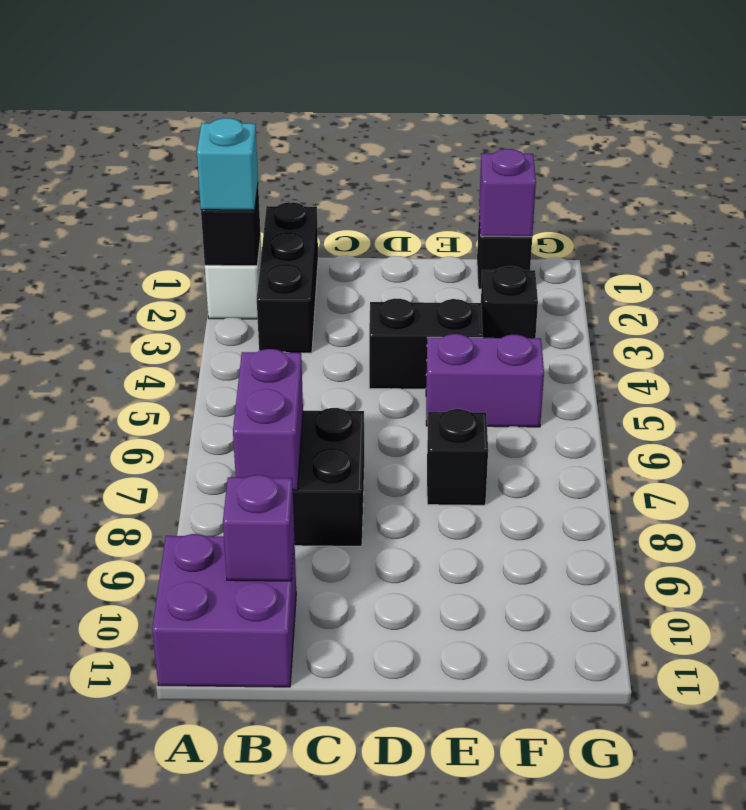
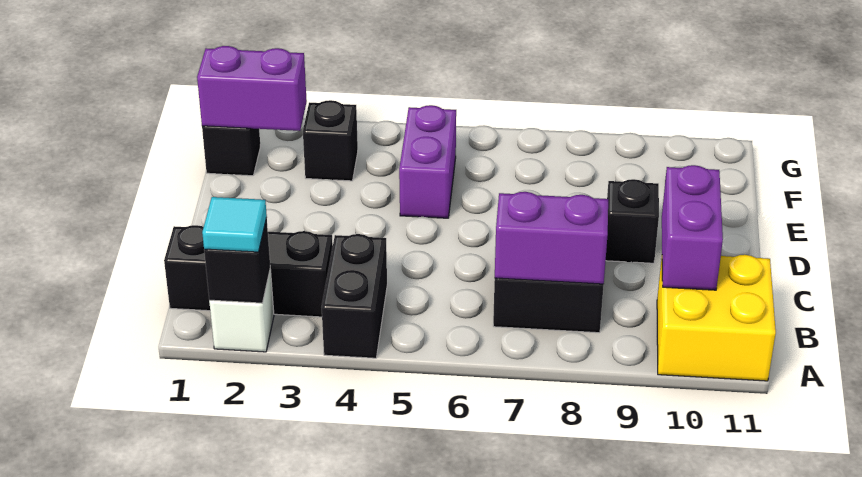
cyan brick A2 level 3 -> cyan tile A2 level 3
purple brick A10:B11 level 1 -> yellow brick A10:B11 level 1
purple brick B10 level 2 -> purple brick B10:C10 level 2
black brick D4:E4 level 1 -> black brick A4:B4 level 1
black brick E7 level 1 -> black brick D9 level 1
purple brick F1 level 2 -> purple brick F1:F2 level 2

